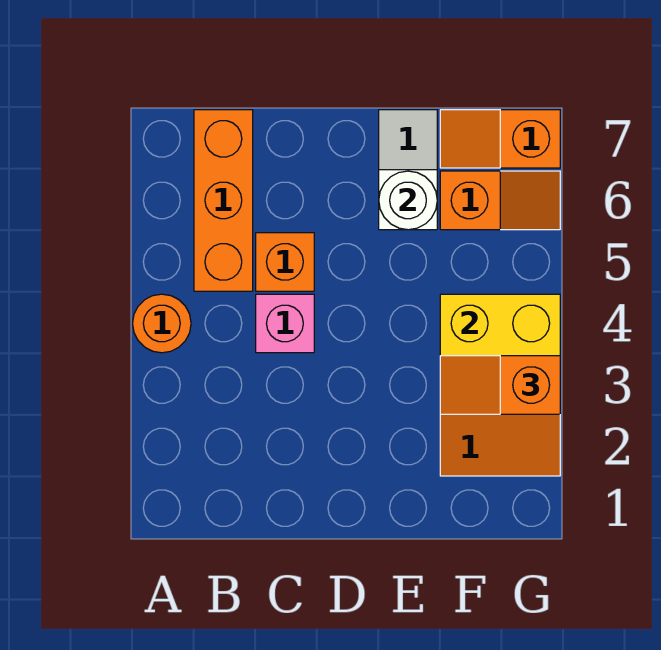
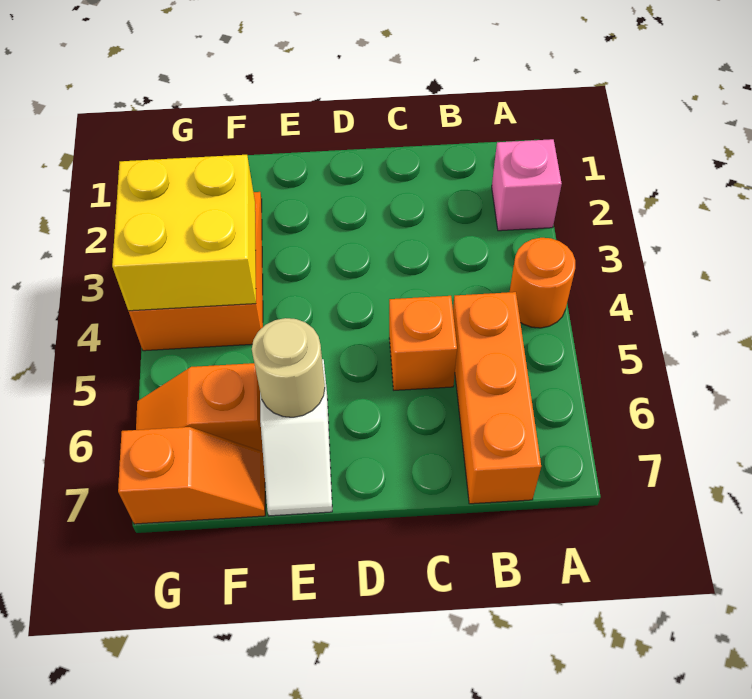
pink brick C4 level 1 -> pink brick A2 level 1
white round brick E6 level 2 -> tan round brick E6 level 2
orange slope F3:G3 level 3 top G -> none

